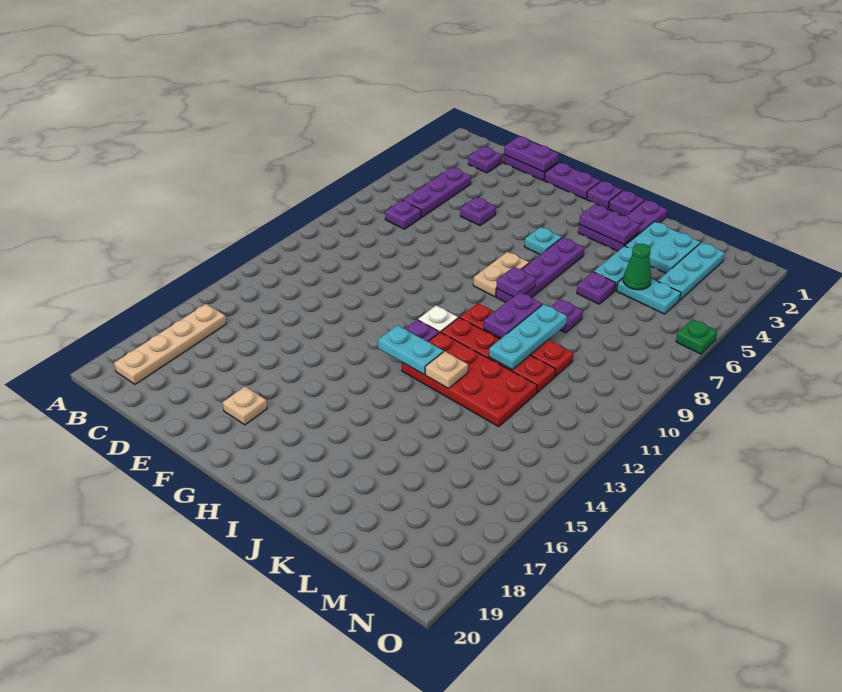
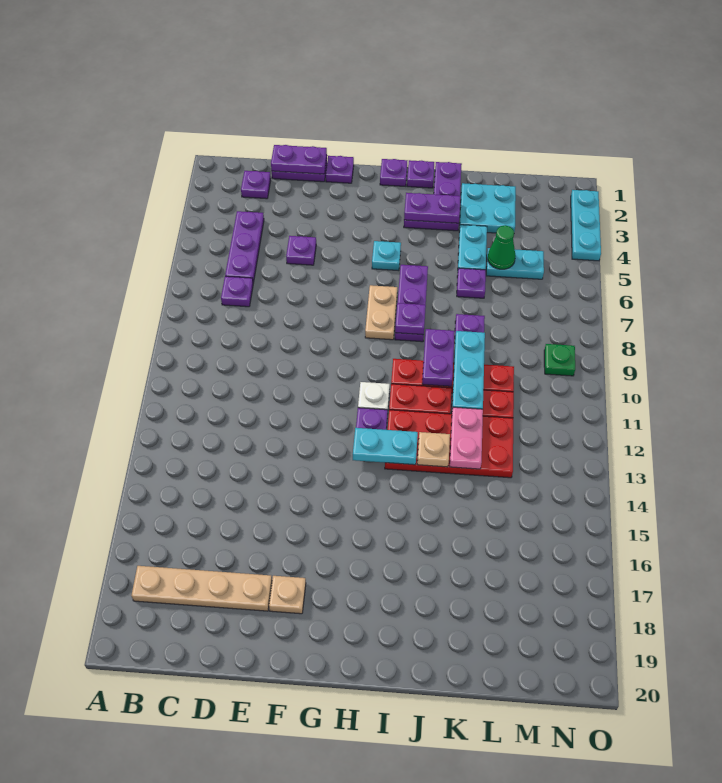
tan plate B16:B19 level 1 -> tan plate B18:E18 level 1
purple plate F1:G1 level 1 -> purple plate F1 level 1
purple plate I5:I8 level 1 -> purple plate I6:I8 level 1
none -> pink plate K12:K13 level 2
cyan plate M2:M4 level 1 -> cyan plate O2:O4 level 1
green plate O6 level 1 -> green plate N9 level 1

